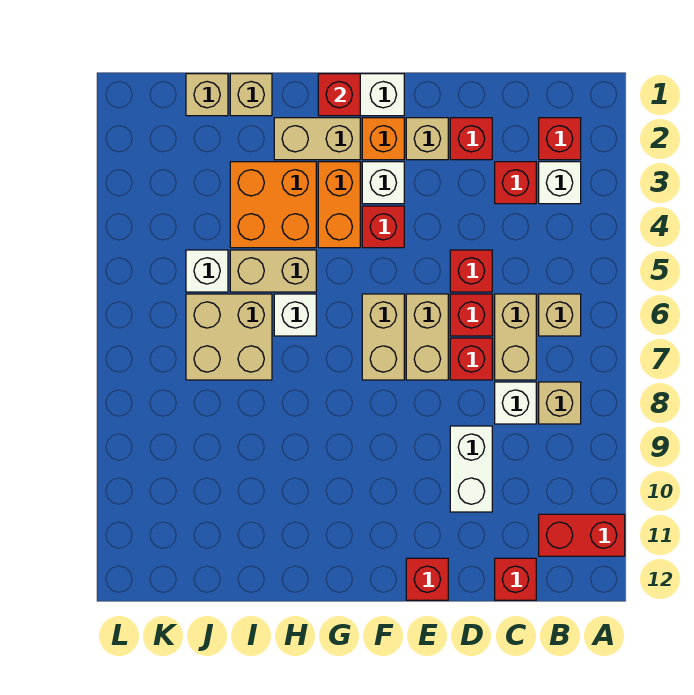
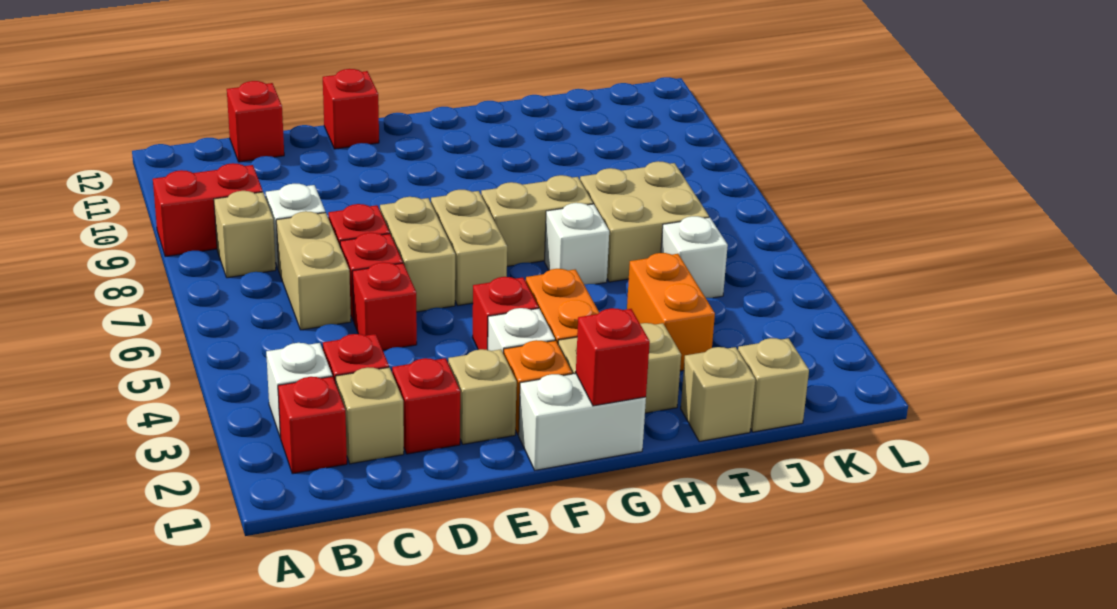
red brick A11:B11 level 1 -> red brick A9:B9 level 1
tan brick B6 level 1 -> tan brick C2 level 1
white brick D9:D10 level 1 -> none
orange brick H3:I4 level 1 -> orange brick I3:I4 level 1
tan brick H5:I5 level 1 -> tan brick G7:H7 level 1

